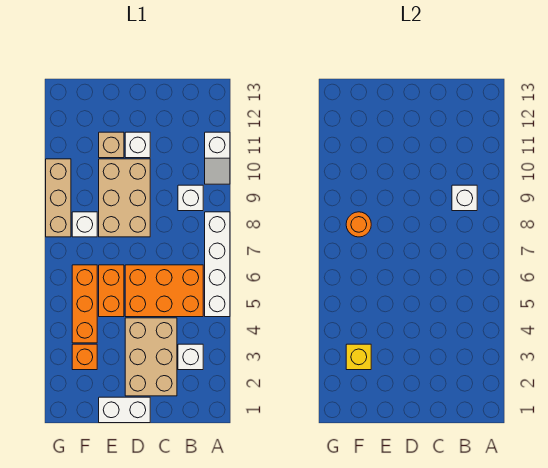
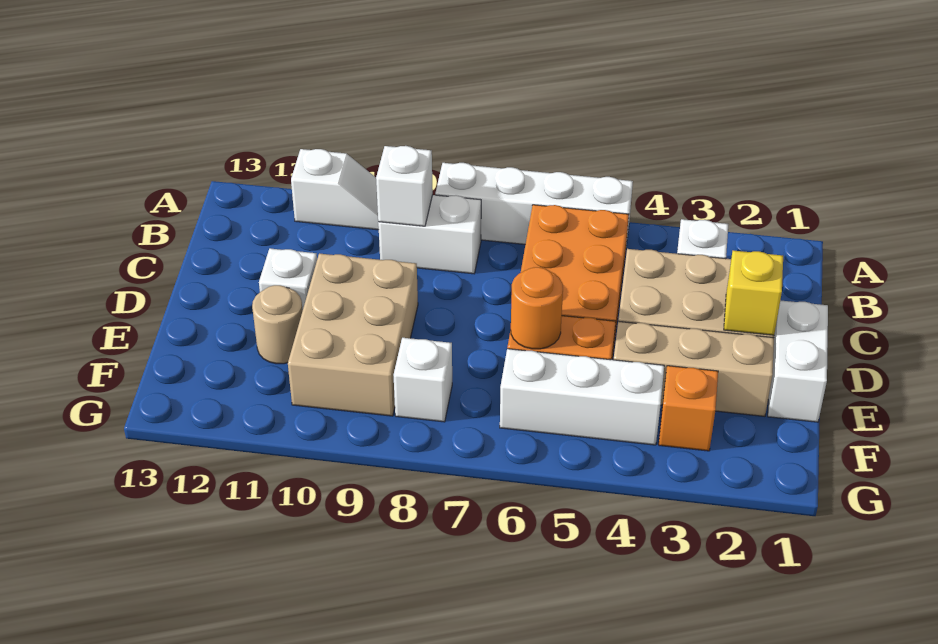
white brick B9 level 1 -> white brick B8:B9 level 1
tan brick D8:E10 level 1 -> tan brick D9:F10 level 1
tan brick E11 level 1 -> tan round brick E11 level 1
yellow brick F3 level 2 -> yellow brick D2 level 2
orange brick F4:F6 level 1 -> white brick F4:F6 level 1
orange round brick F8 level 2 -> orange round brick E6 level 2
tan brick G8:G10 level 1 -> tan brick E2:E4 level 1

